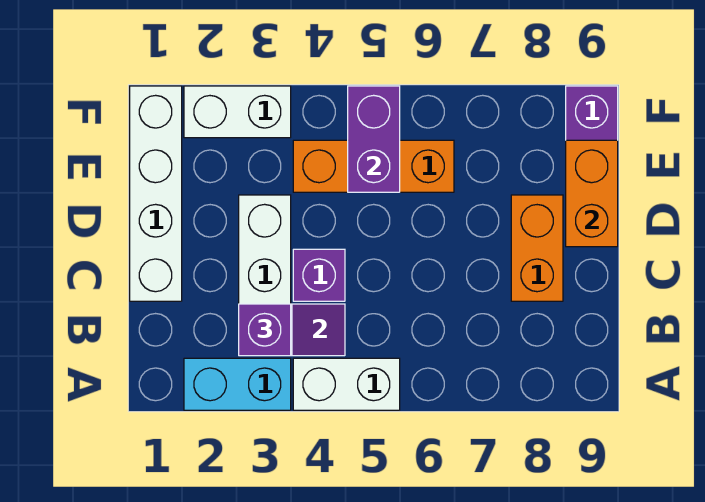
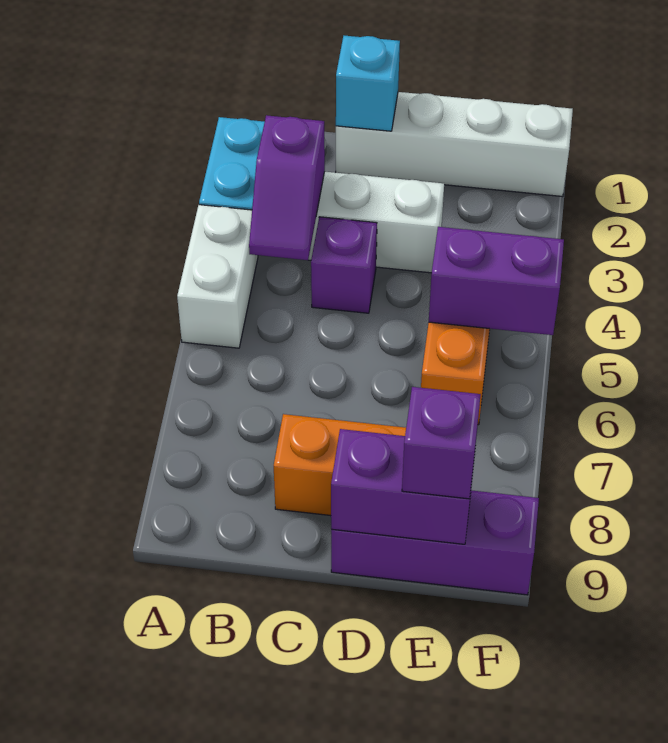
purple brick B3 level 3 -> purple brick E9 level 3
none -> cyan brick C1 level 2
orange brick D9:E9 level 2 -> purple brick D9:E9 level 2
white brick F2:F3 level 1 -> none

